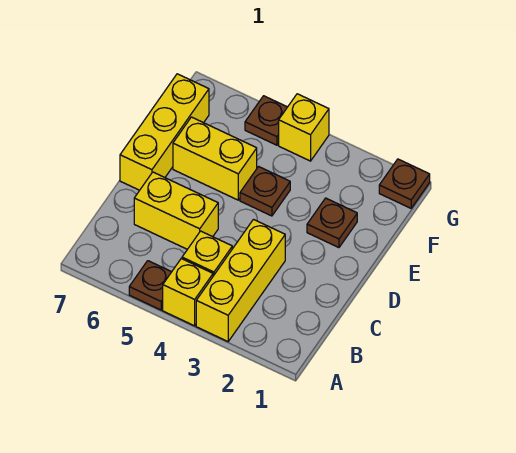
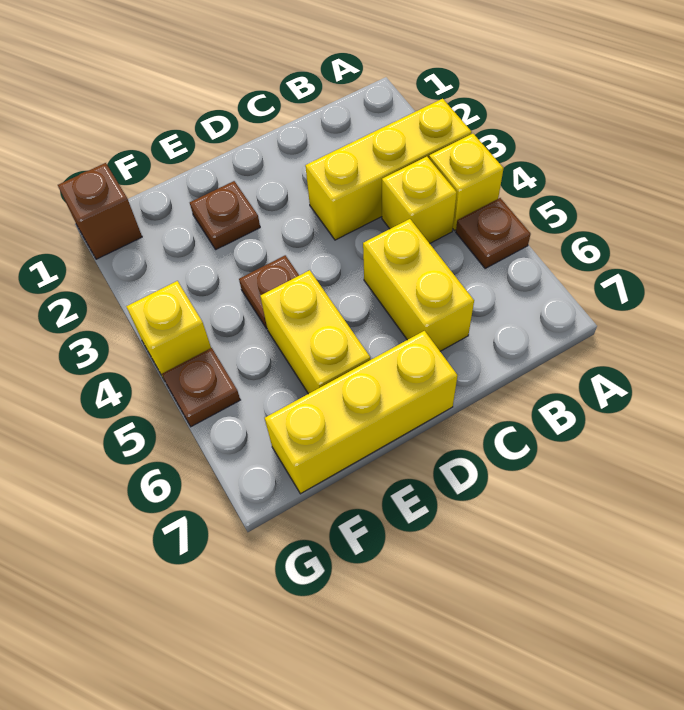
brown plate G1 level 1 -> brown brick G1 level 1

